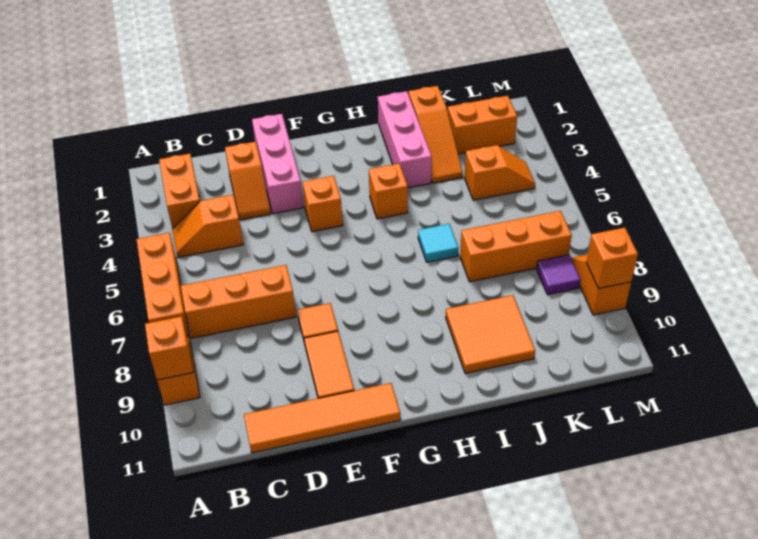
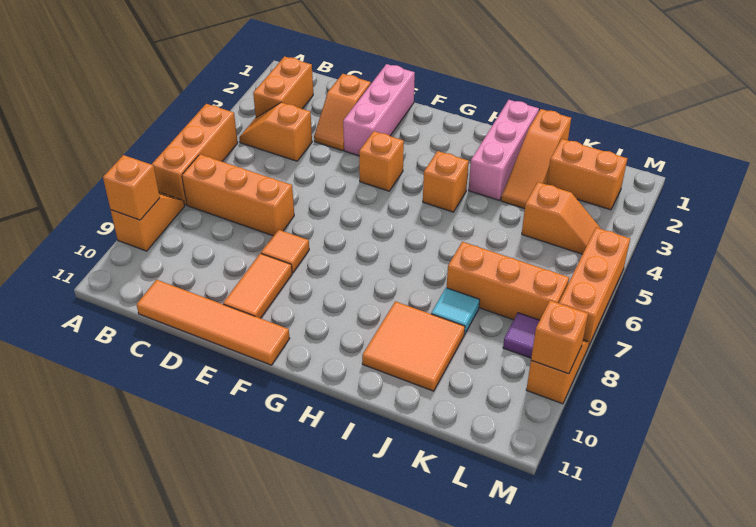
cyan tile I6 level 1 -> cyan tile J8 level 1
none -> orange brick M5:M7 level 1

